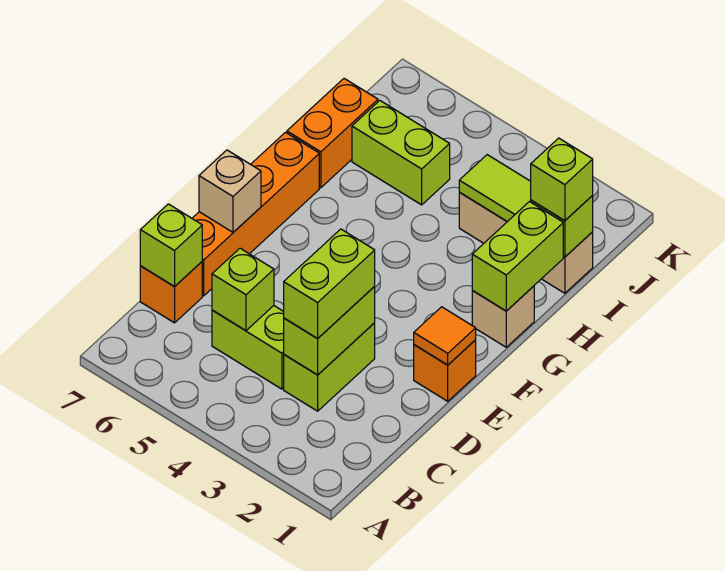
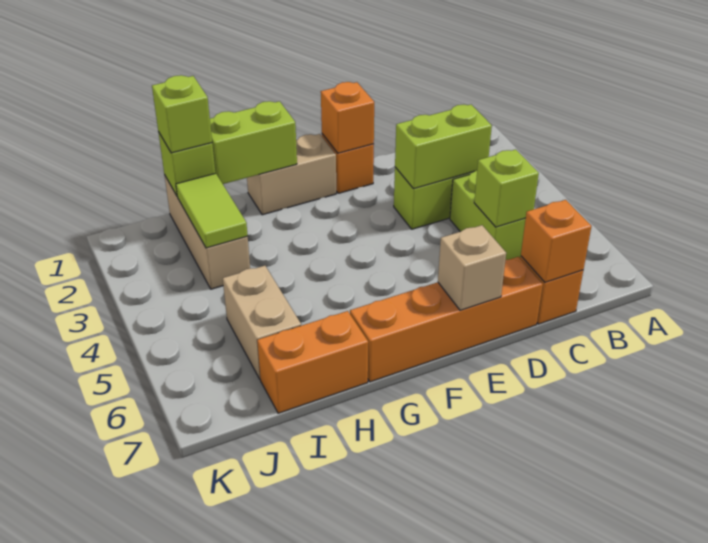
lime brick C3:D3 level 3 -> none
lime brick C7 level 2 -> orange brick C7 level 2
orange tile E1 level 2 -> orange brick E1 level 2
tan brick G1 level 1 -> tan brick F1:G1 level 1
lime brick I5:I6 level 1 -> tan brick I5:I6 level 1

